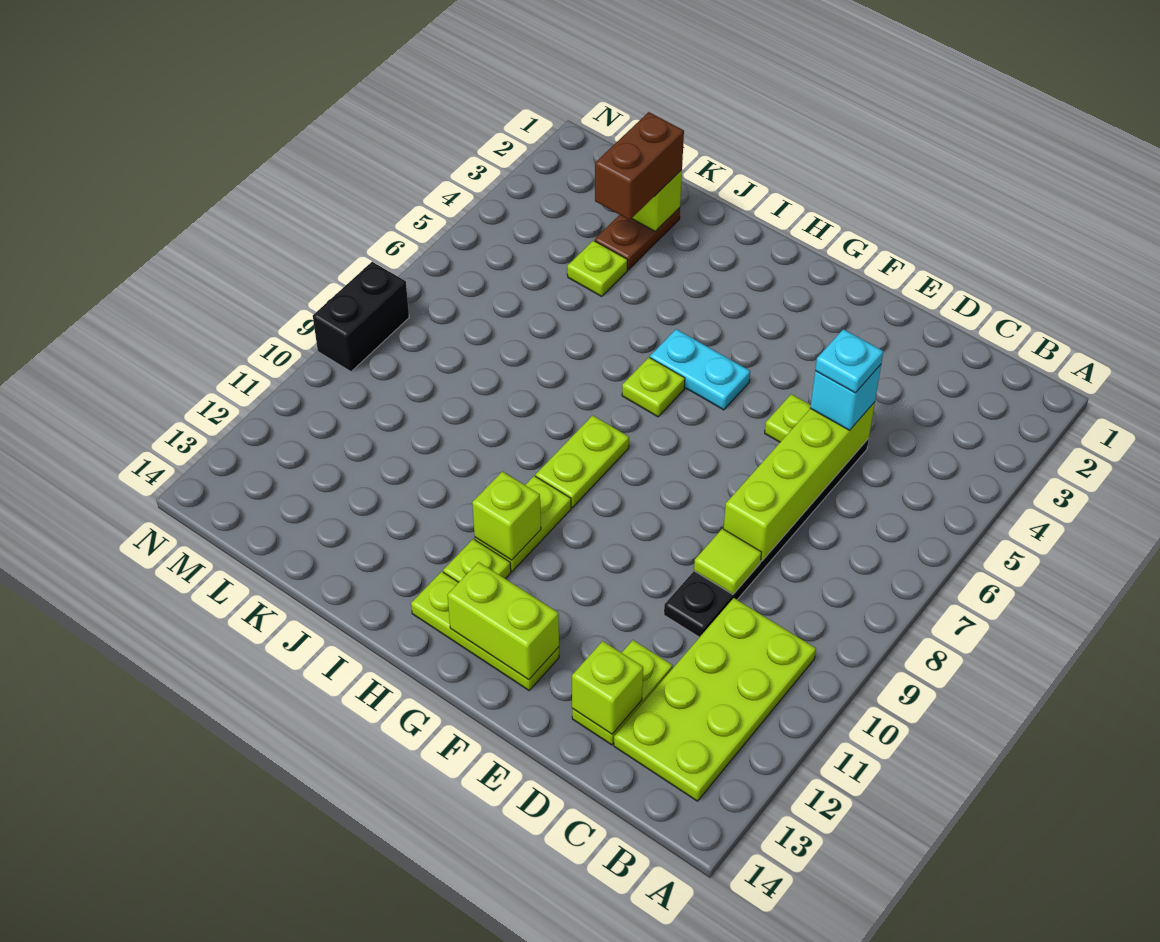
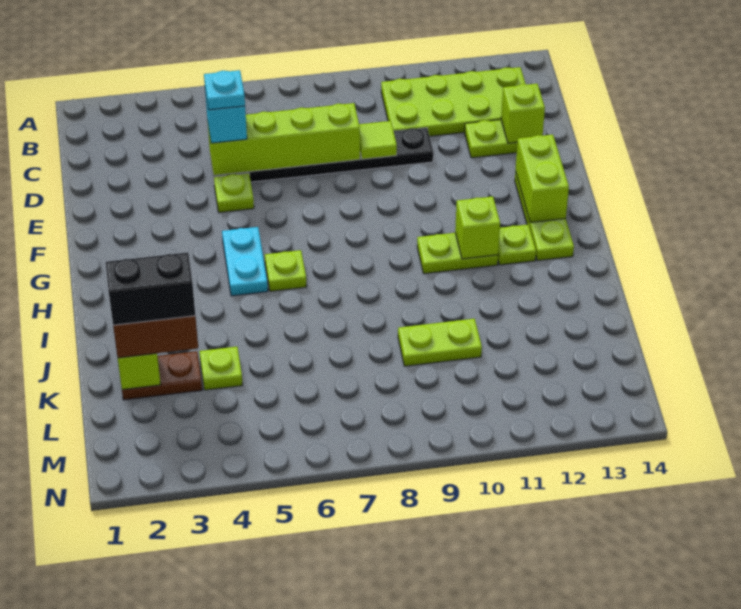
lime plate H8:H9 level 1 -> lime plate K9:K10 level 1
black brick N8:N9 level 1 -> black brick K2:K3 level 4

